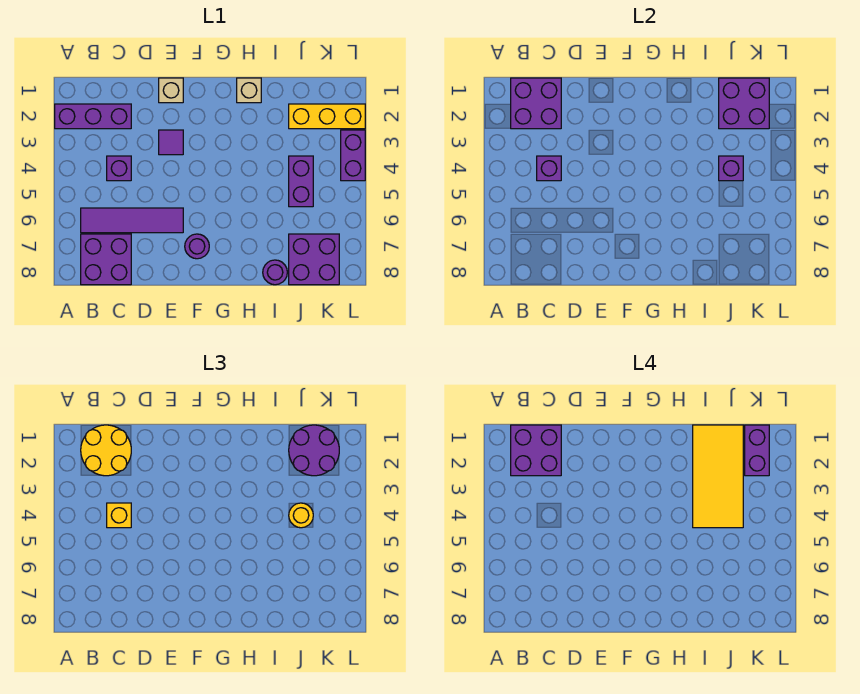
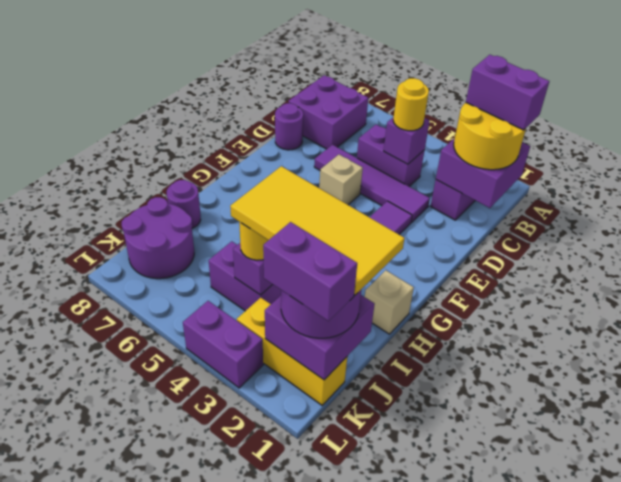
purple brick B1:C2 level 4 -> purple brick B1:B2 level 4
purple tile B6:E6 level 1 -> purple tile D3:D6 level 1
purple brick C4 level 1 -> purple brick C4:C5 level 1
yellow brick C4 level 3 -> yellow round brick C4 level 3
tan brick E1 level 1 -> tan brick E5 level 1
purple round brick F7 level 1 -> purple round brick D8 level 1
yellow brick J2:L2 level 1 -> yellow brick K1:K3 level 1
purple brick J7:K8 level 1 -> purple round brick J7:K8 level 1

